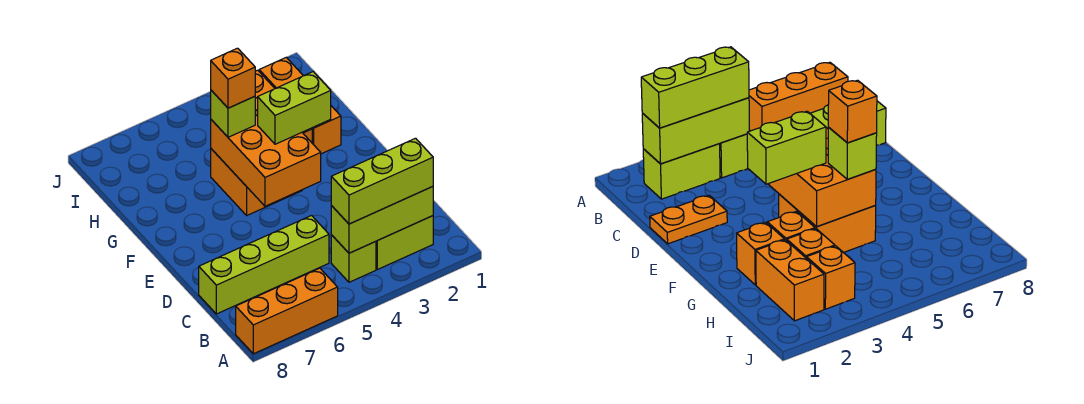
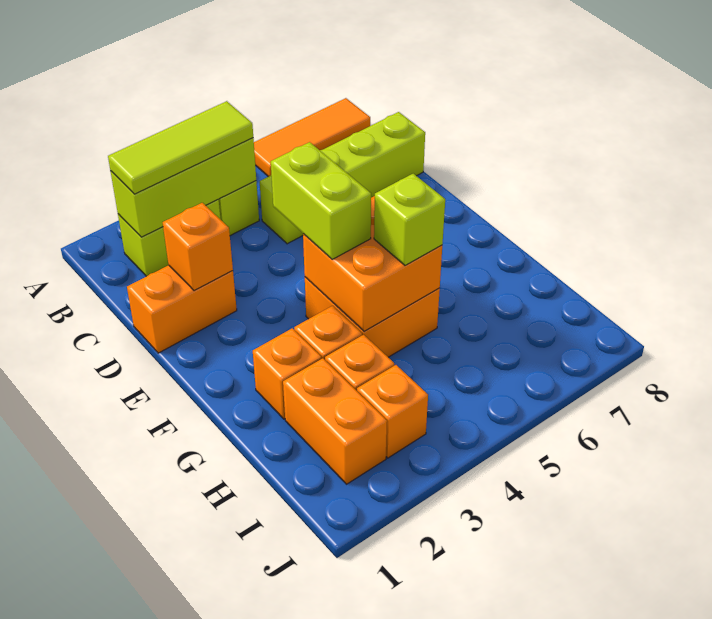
orange brick A6:A8 level 1 -> orange tile A6:A8 level 1
lime brick B2:B4 level 3 -> lime tile B2:B4 level 3
orange plate D1:D2 level 1 -> orange brick D1:D2 level 1
orange brick E4:G5 level 2 -> orange brick F4:G5 level 2
lime brick F3:F4 level 3 -> lime brick E4:F4 level 3
orange brick G5 level 4 -> orange brick D2 level 2

